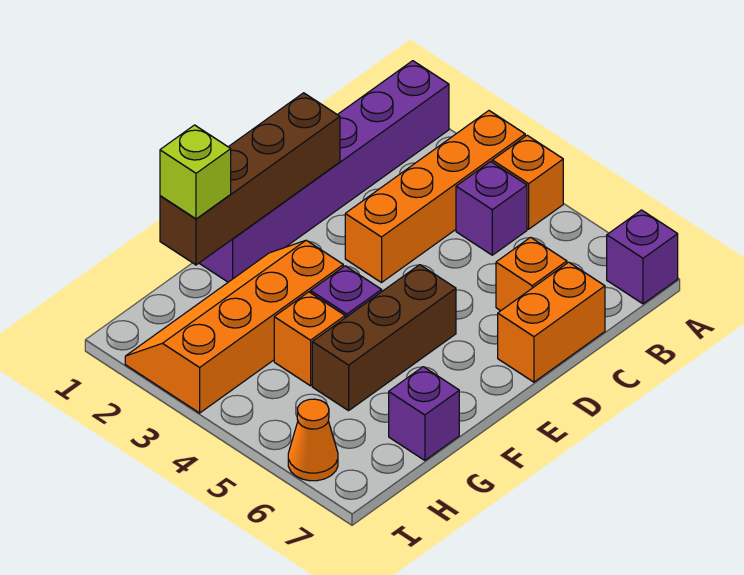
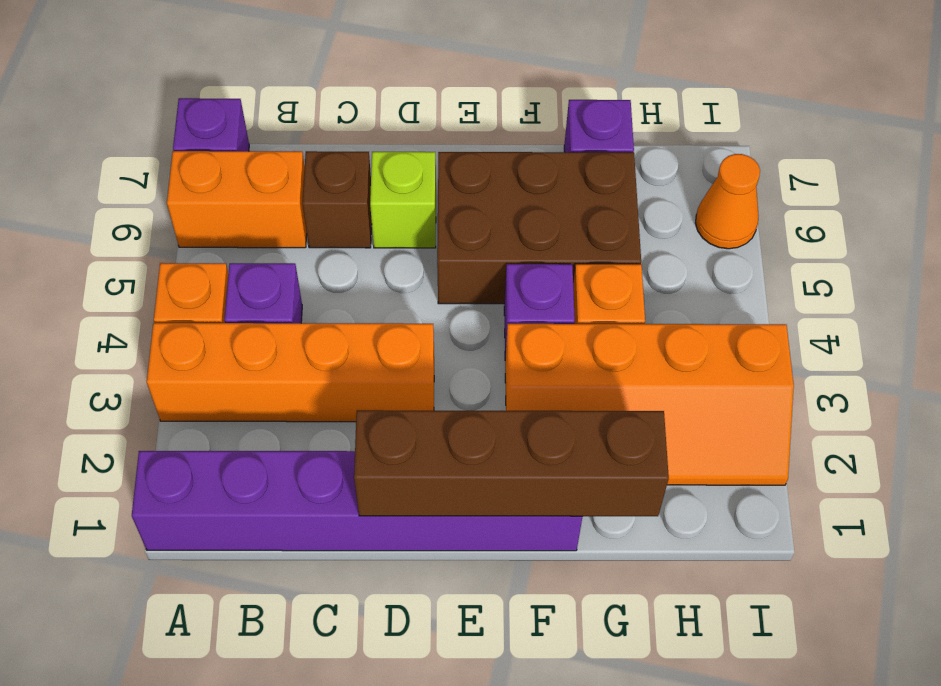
orange brick C6 level 1 -> brown brick C6 level 1
orange brick C7:D7 level 1 -> orange brick A6:B6 level 1
brown brick E5:G5 level 1 -> brown brick E5:G6 level 1
lime brick G1 level 3 -> lime brick D6 level 1

